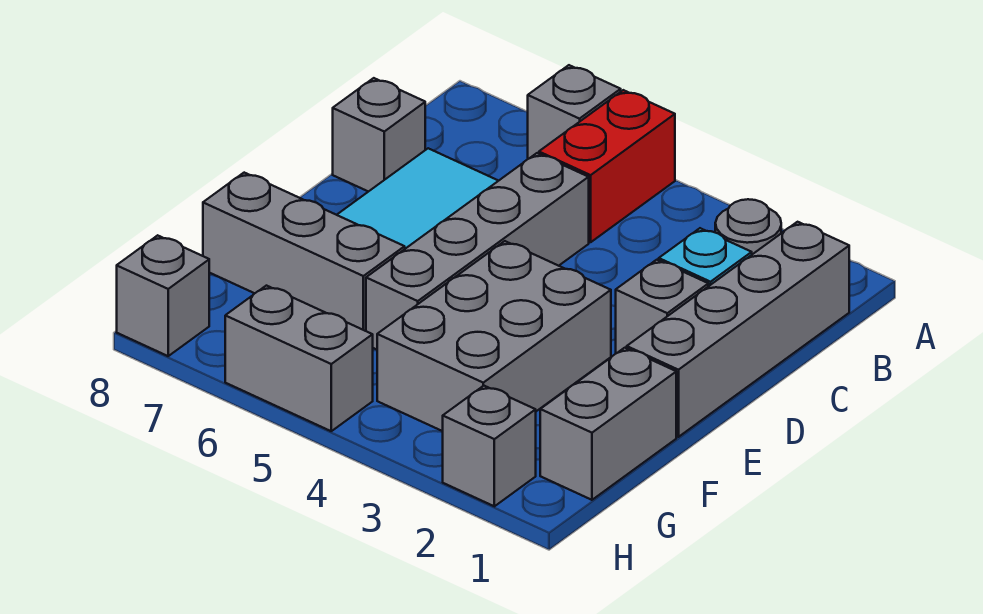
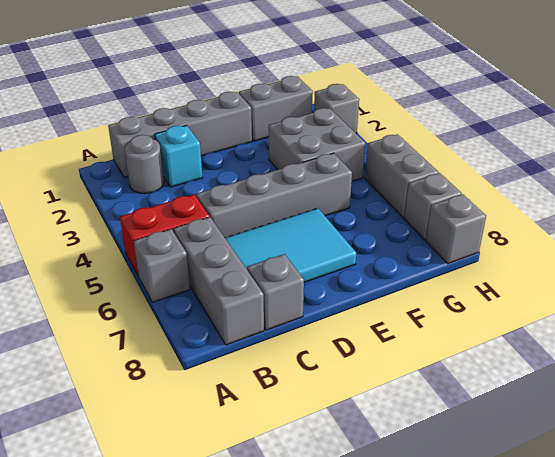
grey brick D2 level 1 -> grey brick H7 level 1
grey brick E3:G4 level 1 -> grey brick F3:G4 level 1
grey brick F6:F8 level 1 -> grey brick B6:B8 level 1

